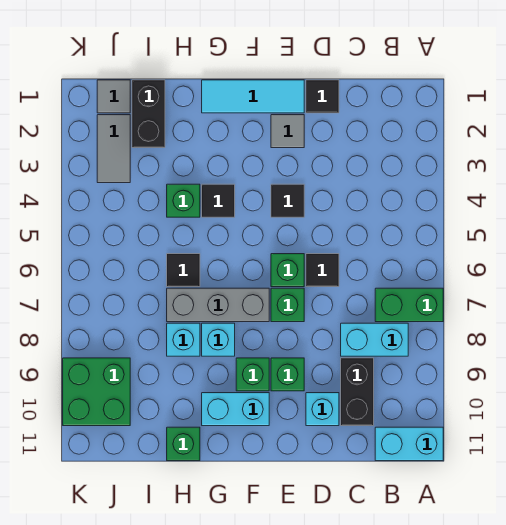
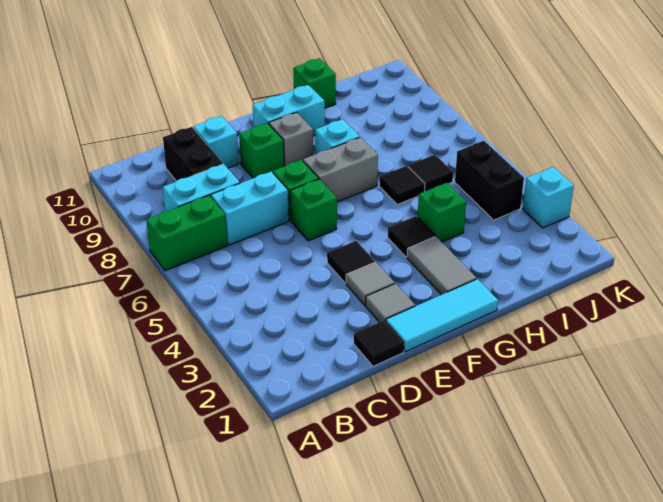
cyan brick A11:B11 level 1 -> cyan brick C7:D7 level 1
black tile D6 level 1 -> black tile I6 level 1
grey brick F7:H7 level 1 -> grey brick F7:G7 level 1
green brick F9 level 1 -> grey brick F9 level 1
cyan brick H8 level 1 -> cyan brick K3 level 1
black brick I1:I2 level 1 -> black brick J4:J5 level 1
grey tile J1 level 1 -> grey tile E3 level 1
grey tile J2:J3 level 1 -> grey tile G2:G3 level 1
green brick J9:K10 level 1 -> none

